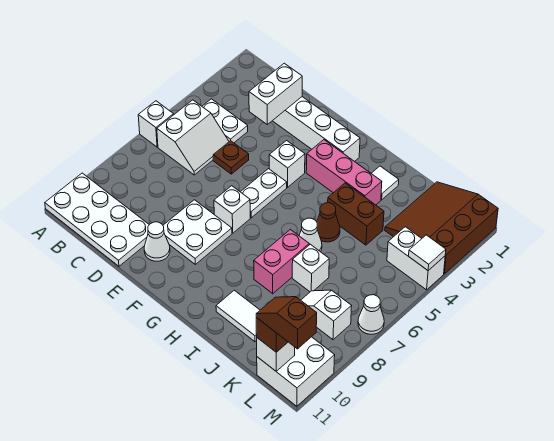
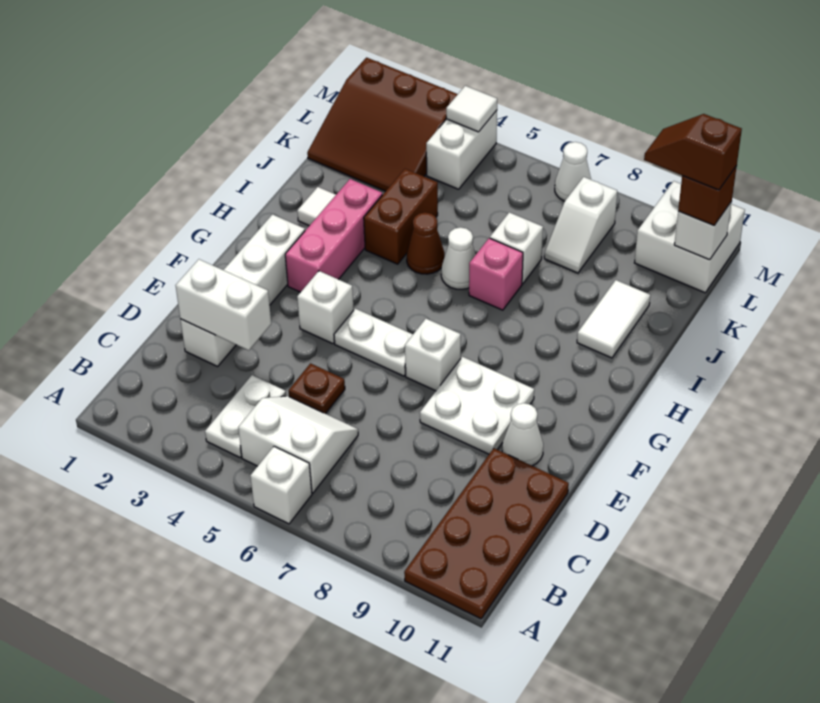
white plate A10:D11 level 1 -> brown plate A10:D11 level 1
pink brick I7:I8 level 1 -> pink brick I7 level 1
brown slope L11:M11 level 4 top M -> brown slope L10:L11 level 4 top 11

